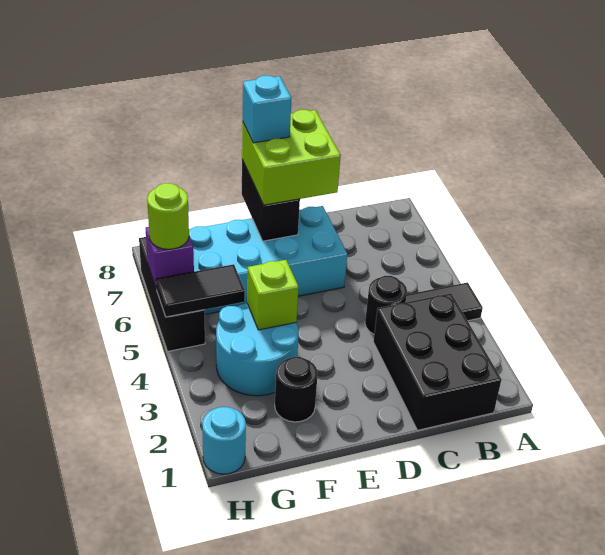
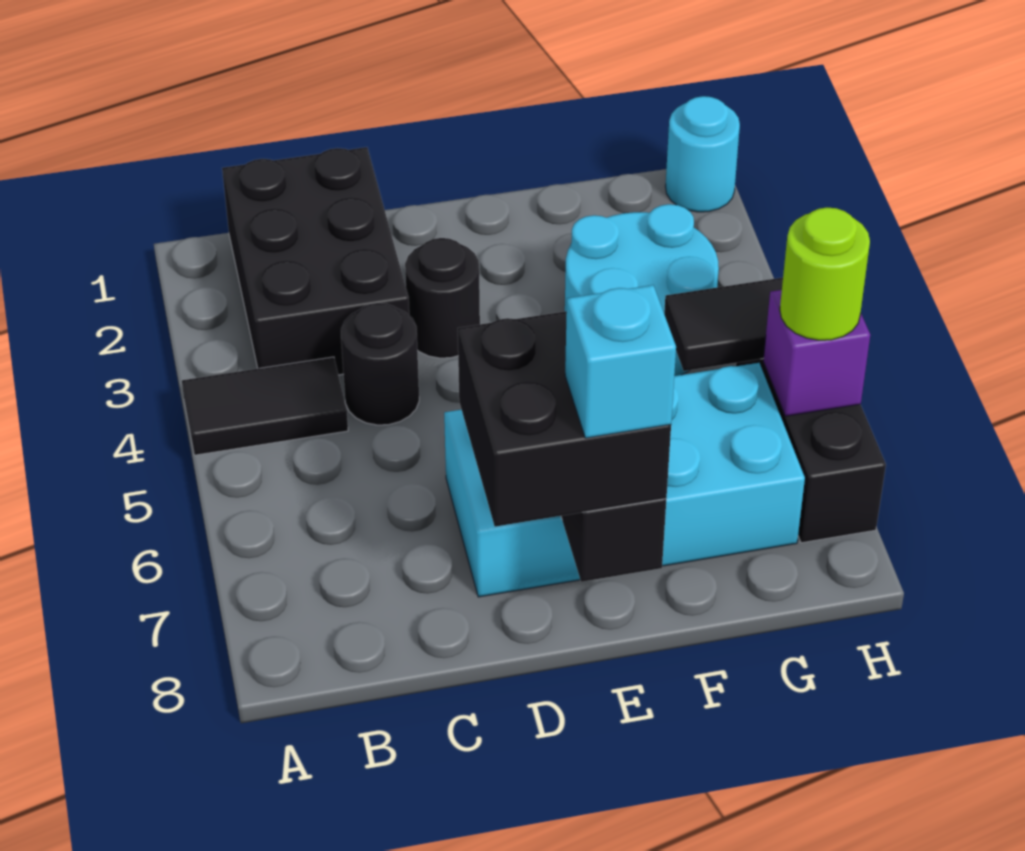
lime brick D7:E8 level 3 -> black brick D7:E8 level 3
black round brick F2 level 1 -> black round brick D3 level 1
lime brick F4 level 2 -> none

